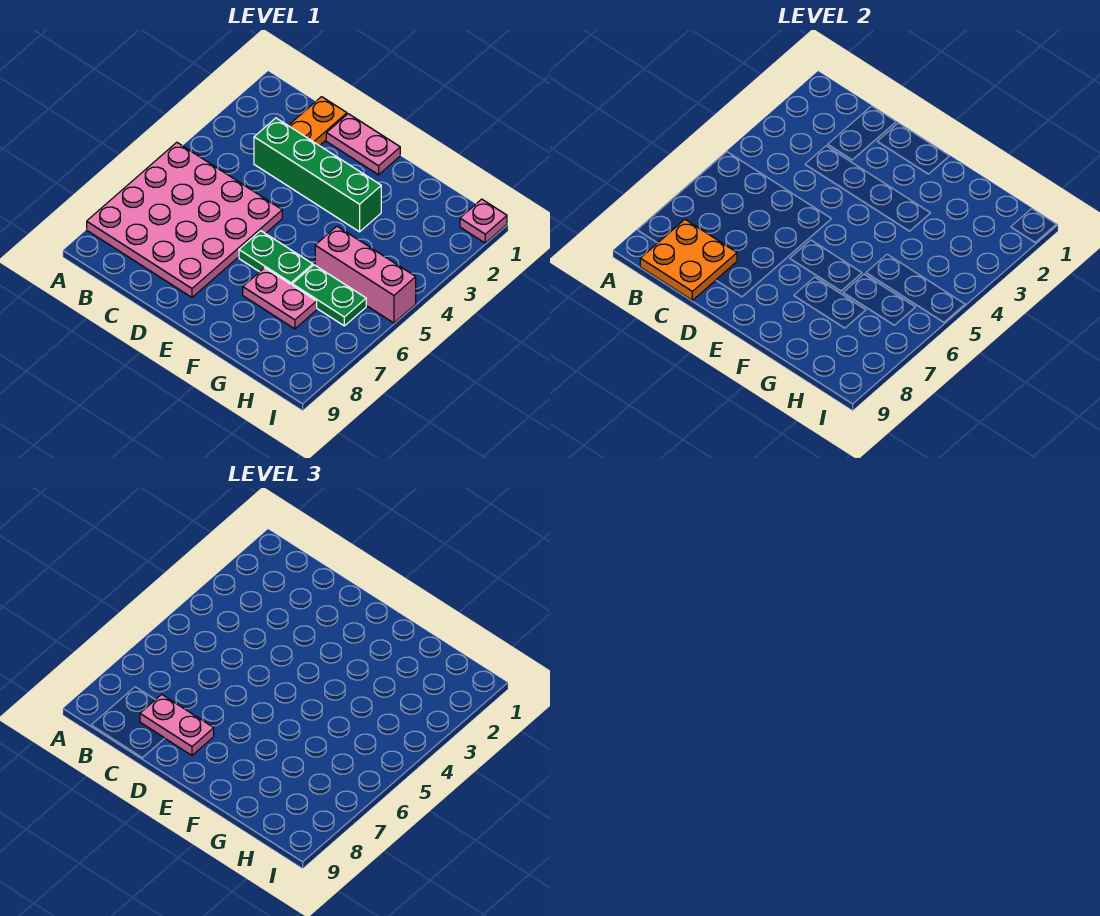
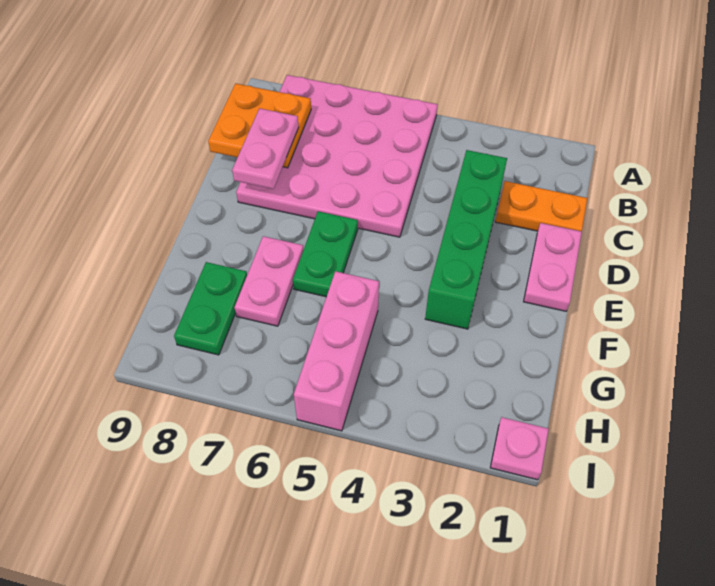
green plate G6:H6 level 1 -> green plate G8:H8 level 1

